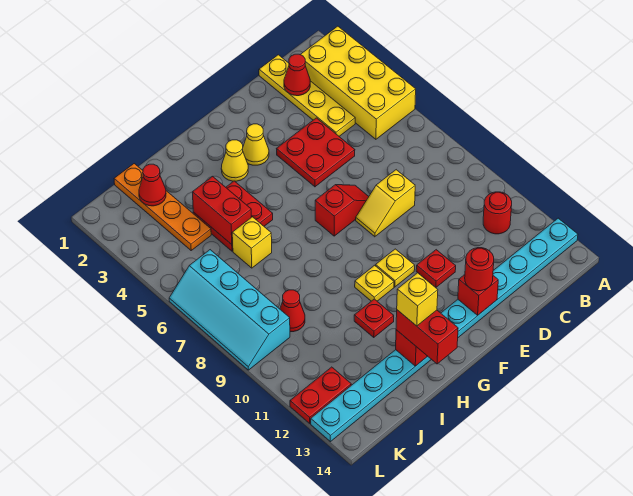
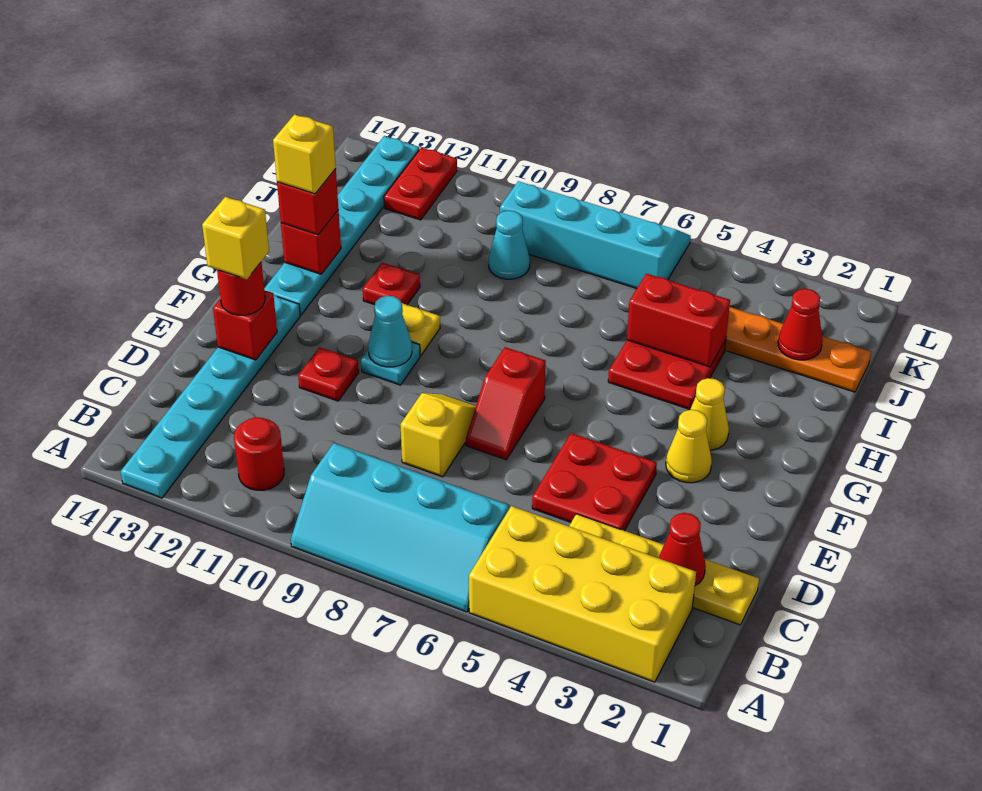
none -> cyan slope A6:B9 level 1 top B
yellow plate F10 level 1 -> cyan plate F10 level 1
none -> cyan cone F10 level 2
red brick H13:H14 level 3 -> red brick H13 level 3
yellow brick I6 level 1 -> yellow brick E13 level 4
red cone J9 level 1 -> cyan cone J9 level 1

